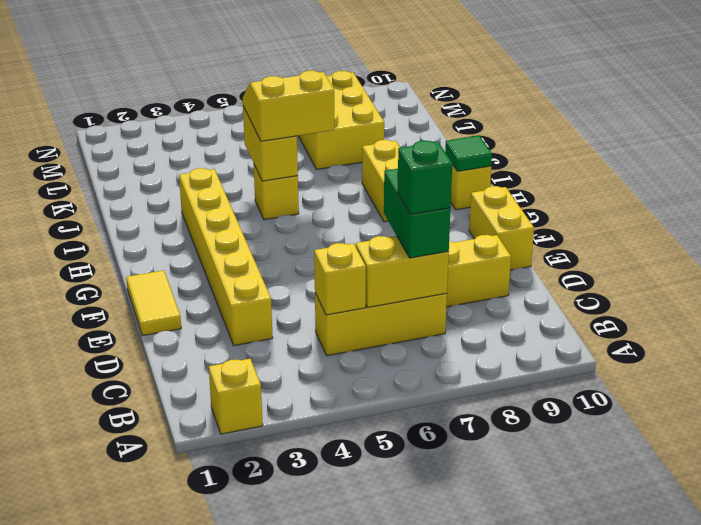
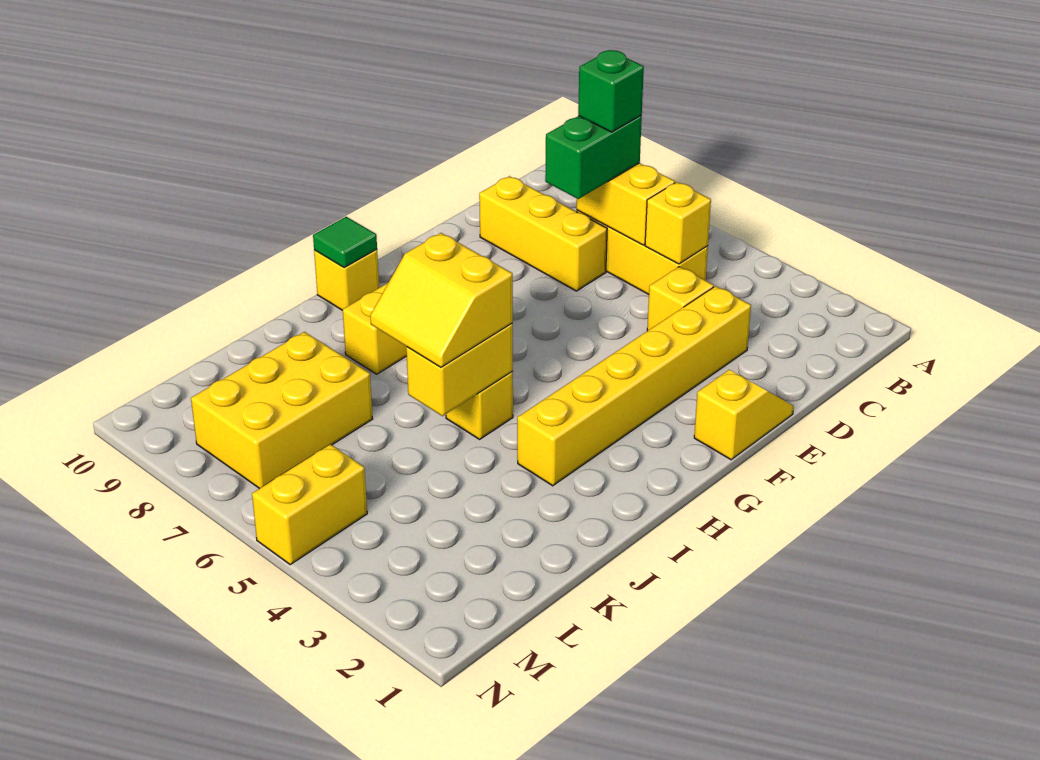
yellow brick A2 level 1 -> yellow brick D4 level 1
yellow tile E1:F1 level 1 -> yellow slope E1:F1 level 1 top F
yellow brick E10:F10 level 1 -> yellow brick M5:N5 level 1

